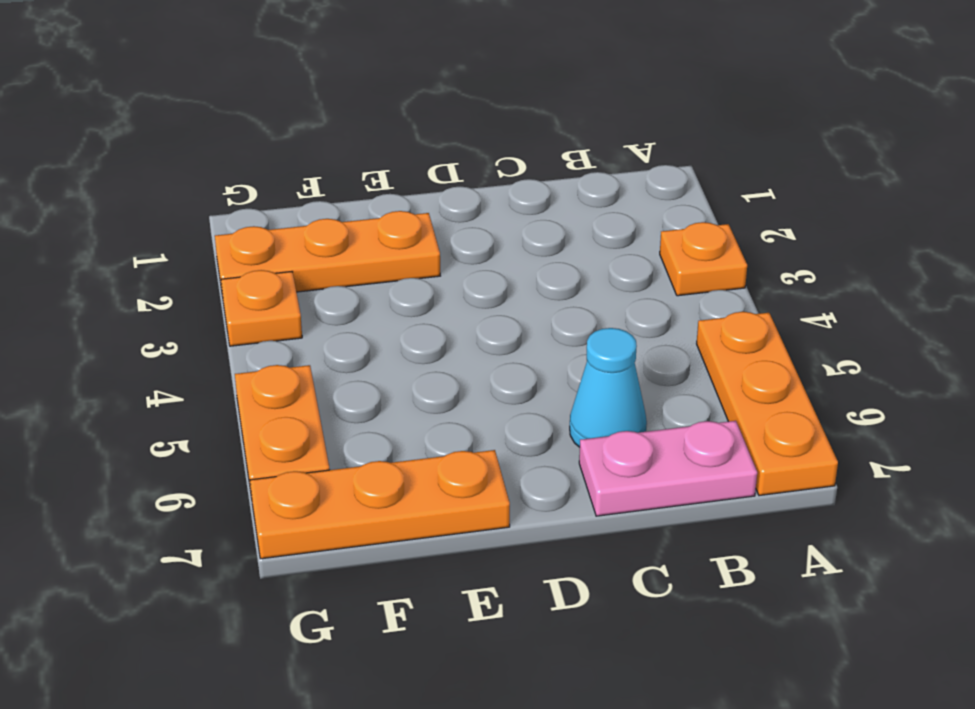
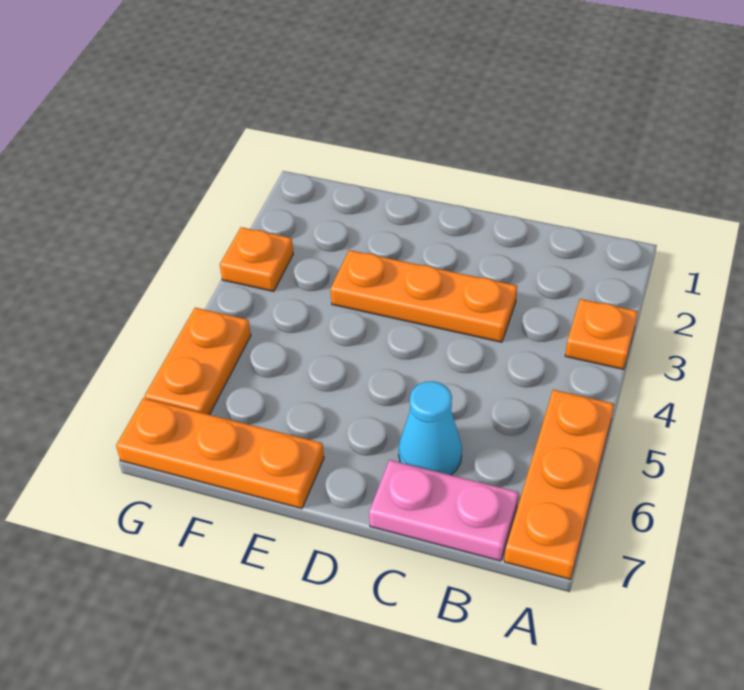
orange plate E2:G2 level 1 -> orange plate C3:E3 level 1

